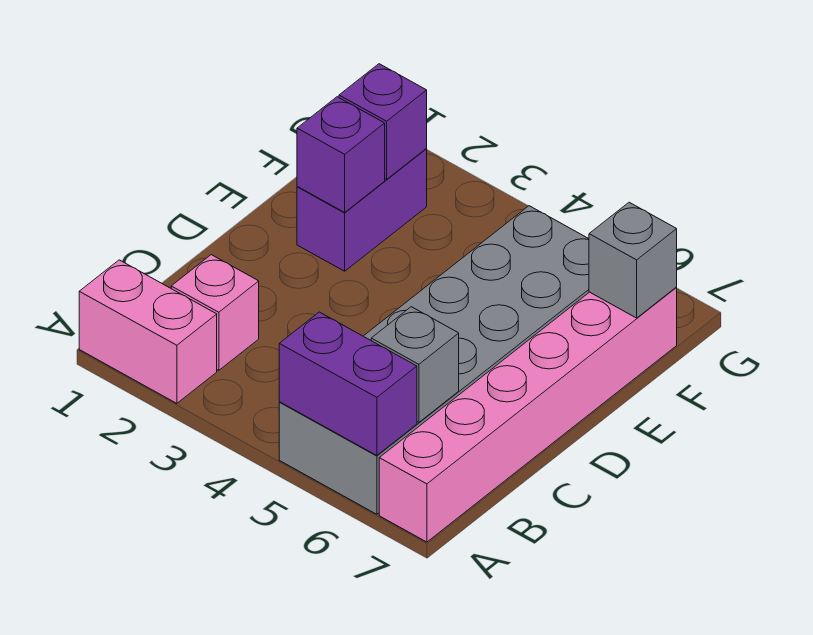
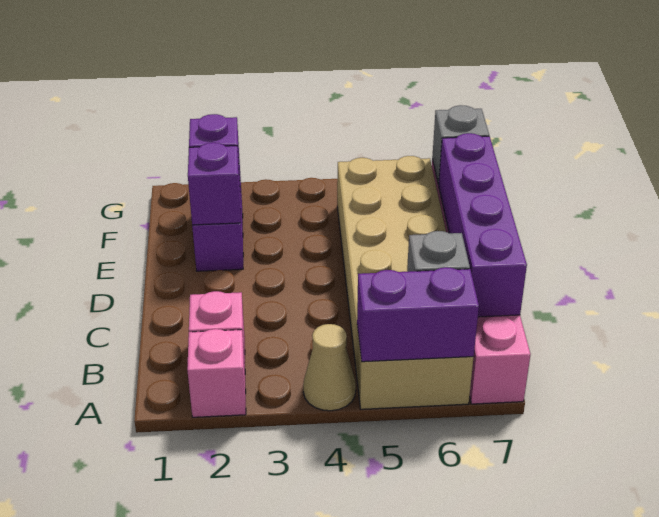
pink brick A1:A2 level 1 -> pink brick A2 level 1
none -> tan cone A4 level 1
grey brick A5:F6 level 1 -> tan brick A5:F6 level 1
none -> purple brick B7:E7 level 2

